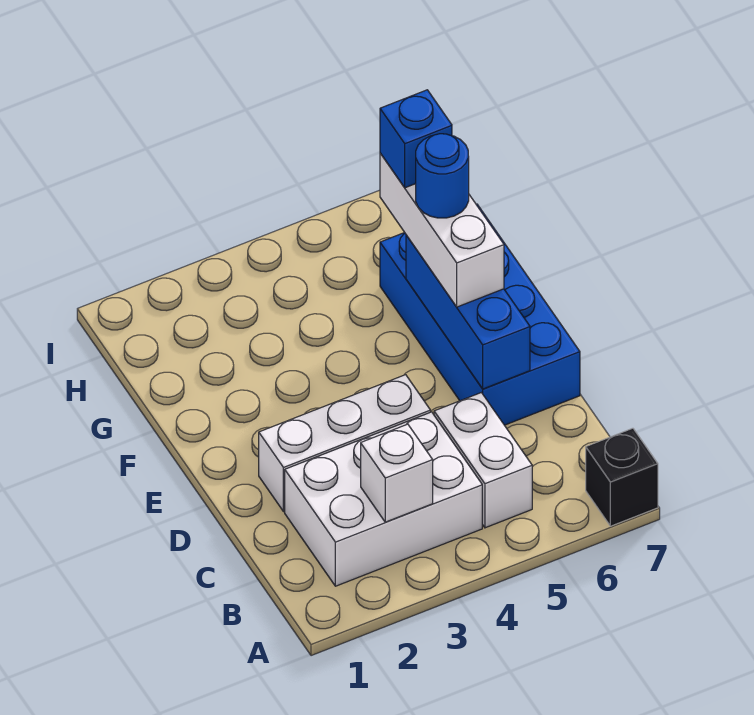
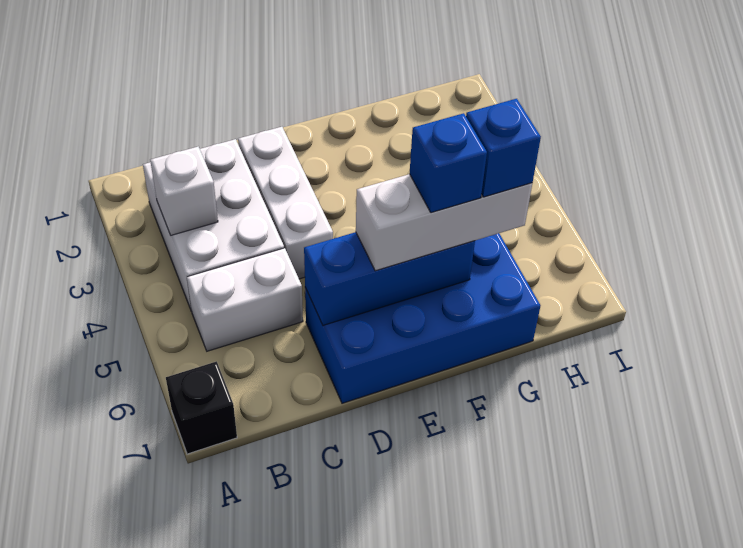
blue round brick F6 level 4 -> blue brick F6 level 4

